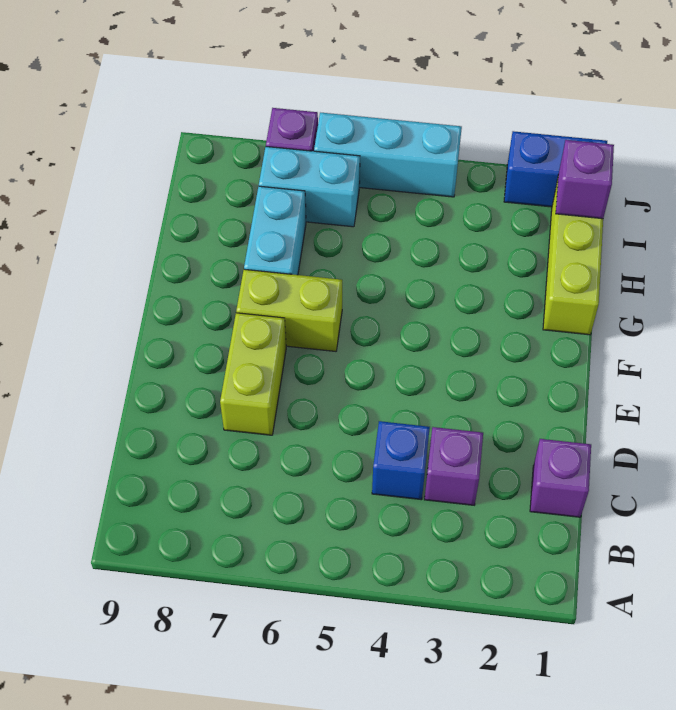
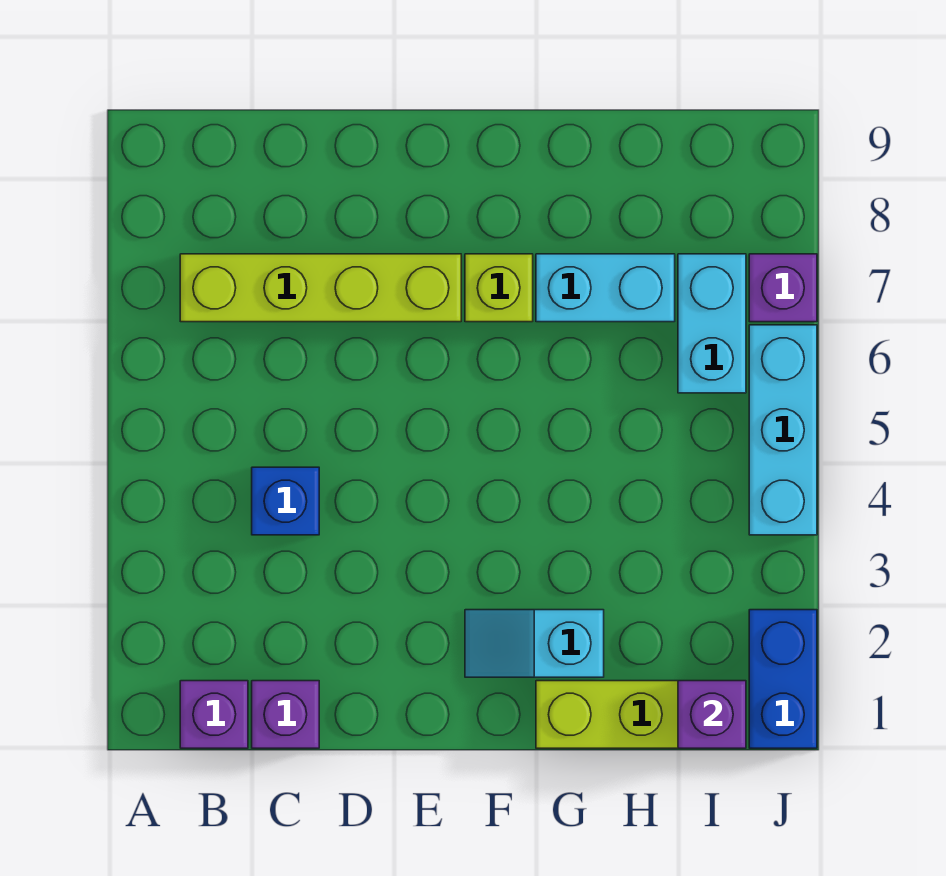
purple brick C3 level 1 -> purple brick B1 level 1
lime brick D7:E7 level 1 -> lime brick B7:E7 level 1
none -> cyan slope F2:G2 level 1 top G
lime brick F6:F7 level 1 -> lime brick F7 level 1

